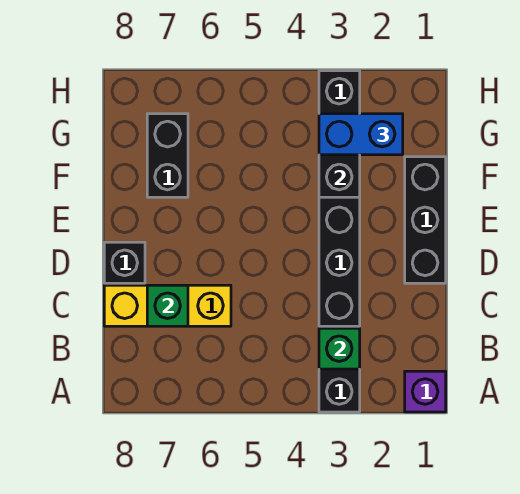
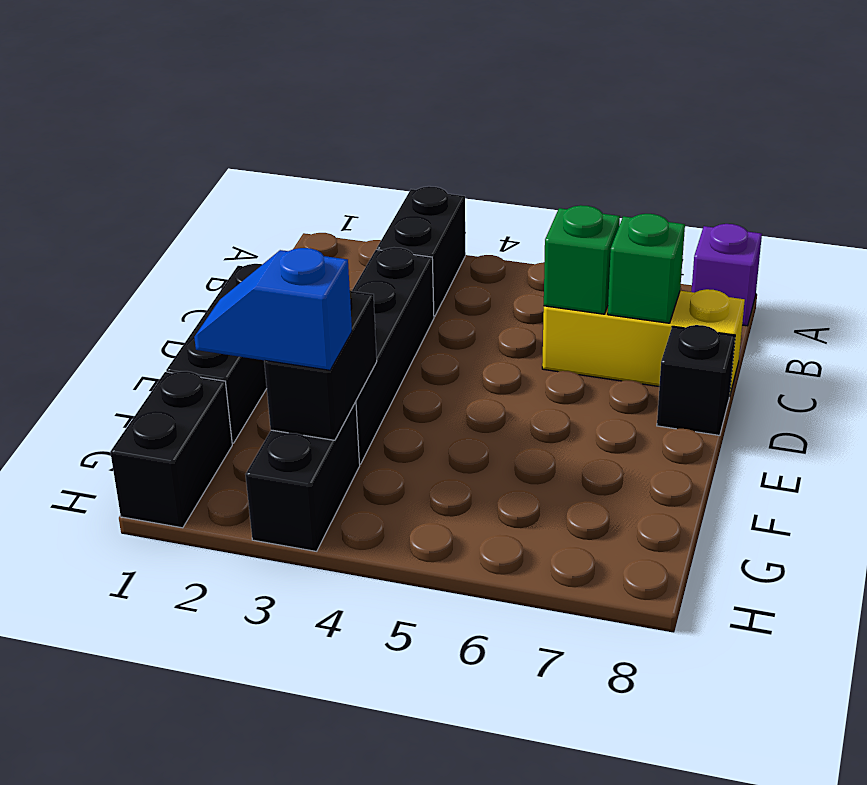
purple brick A1 level 1 -> purple brick A8 level 1
green brick B3 level 2 -> green brick C6 level 2
black brick F7:G7 level 1 -> black brick G1:H1 level 1
blue brick G2:G3 level 3 -> blue slope G2:G3 level 3 top 3

